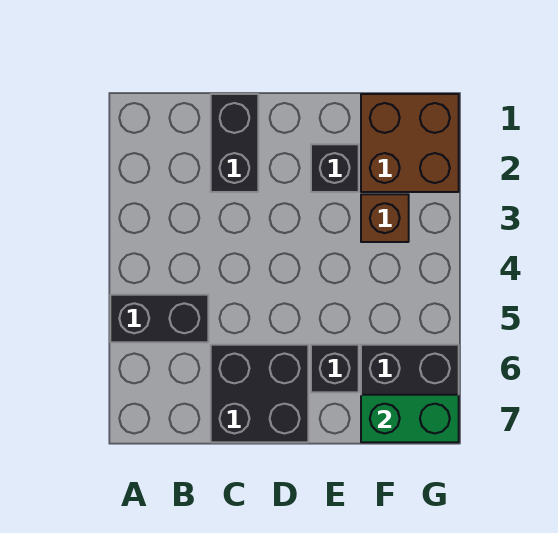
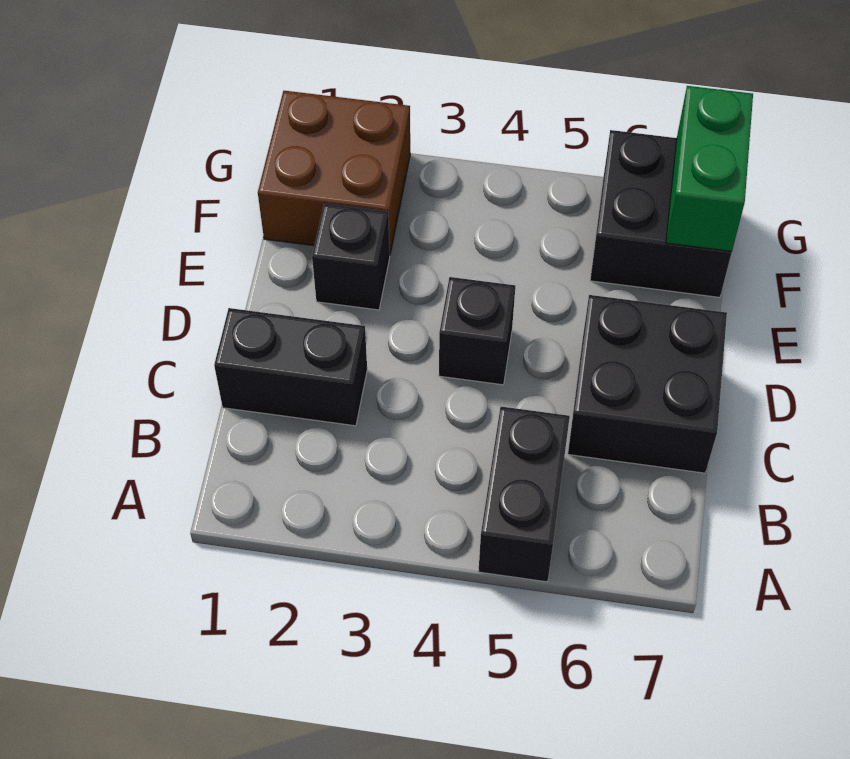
black brick E6 level 1 -> black brick D4 level 1
brown brick F3 level 1 -> none

